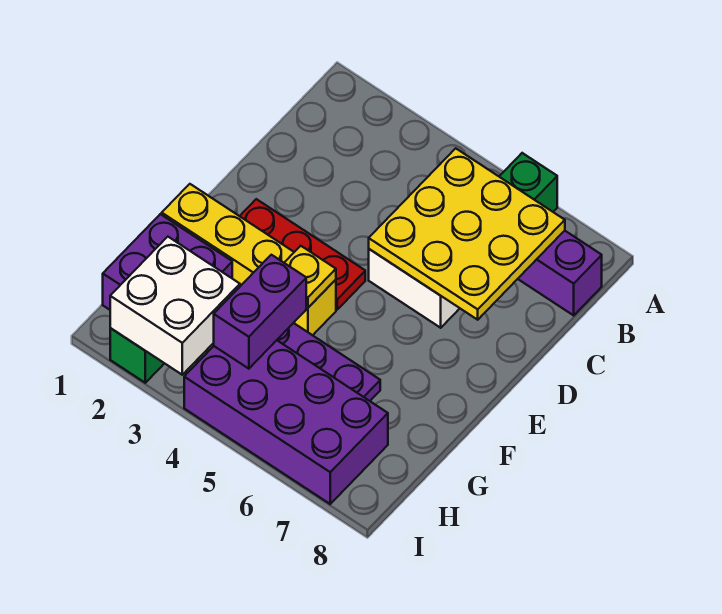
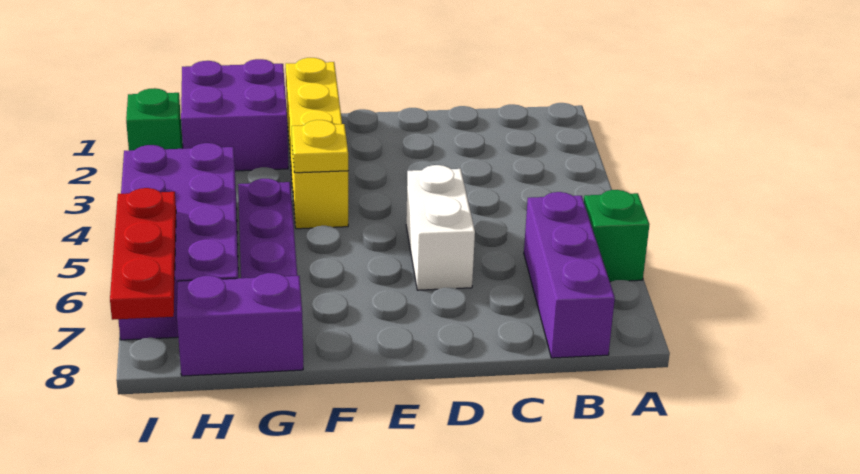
yellow plate B5:D7 level 2 -> none
red plate E2:E4 level 1 -> red plate I6:I8 level 2
purple brick G4:H4 level 2 -> purple brick G8:H8 level 1
white brick H2:I3 level 2 -> none

